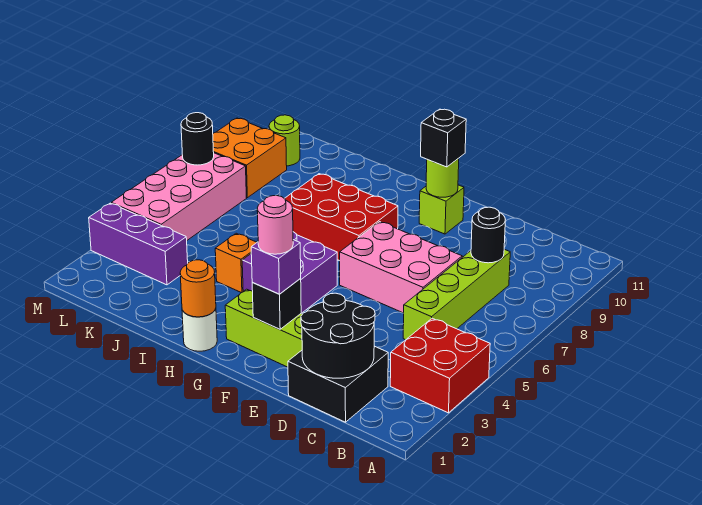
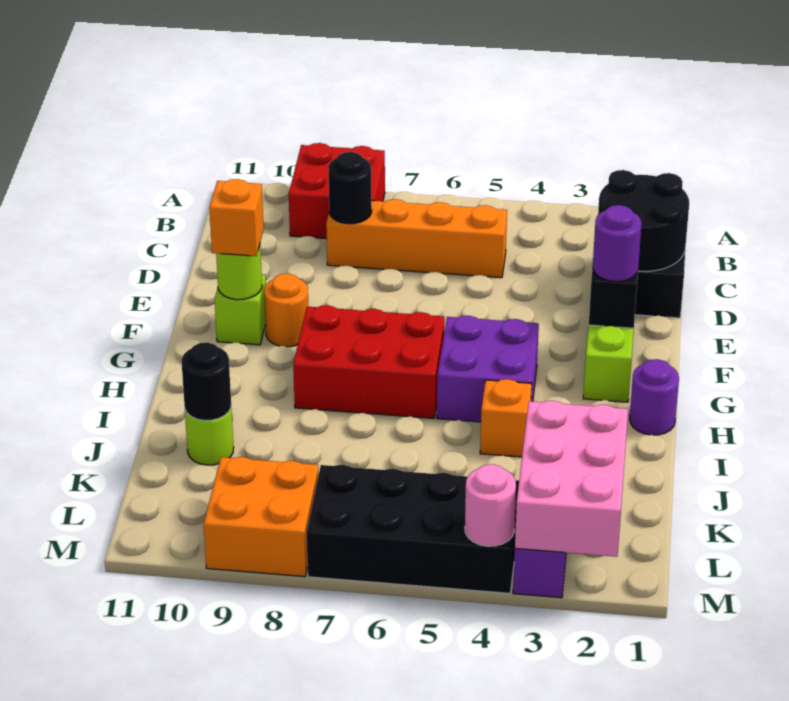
red brick A3:B4 level 1 -> red brick A8:B9 level 1
lime brick C5:C8 level 1 -> orange brick C5:C8 level 1
pink brick D6:F7 level 1 -> pink brick K2:M3 level 2
purple brick F2 level 3 -> purple round brick F2 level 3
pink round brick F2 level 4 -> pink round brick M4 level 2
black brick F10 level 3 -> orange brick F10 level 3
red brick G7:I8 level 1 -> red brick G6:H8 level 1
white round brick H1 level 1 -> purple round brick H1 level 1
orange round brick H1 level 2 -> orange round brick F9 level 1
pink brick L4:M7 level 1 -> black brick L4:M7 level 1
lime round brick L10 level 1 -> lime round brick J10 level 1
black round brick M7 level 2 -> black round brick J10 level 2

